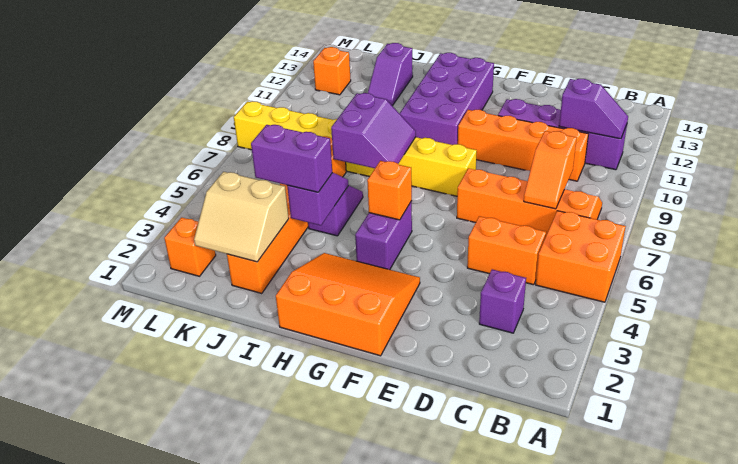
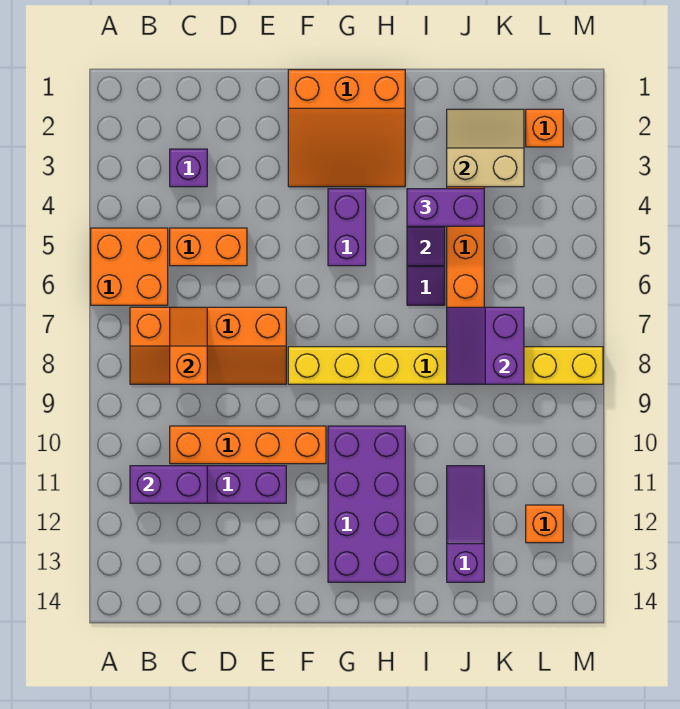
purple slope B11:C11 level 2 top C -> purple brick B11:C11 level 2
orange brick G5 level 2 -> none
purple slope H7:I8 level 2 top I -> purple slope J7:K8 level 2 top K
purple slope J12:J13 level 1 top 13 -> purple slope J11:J13 level 1 top 13

